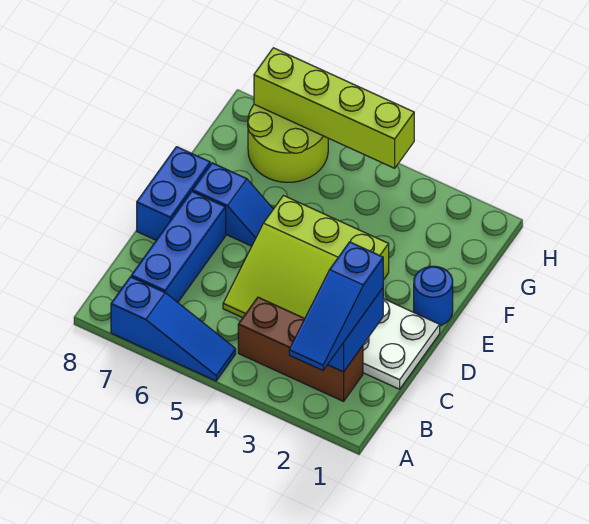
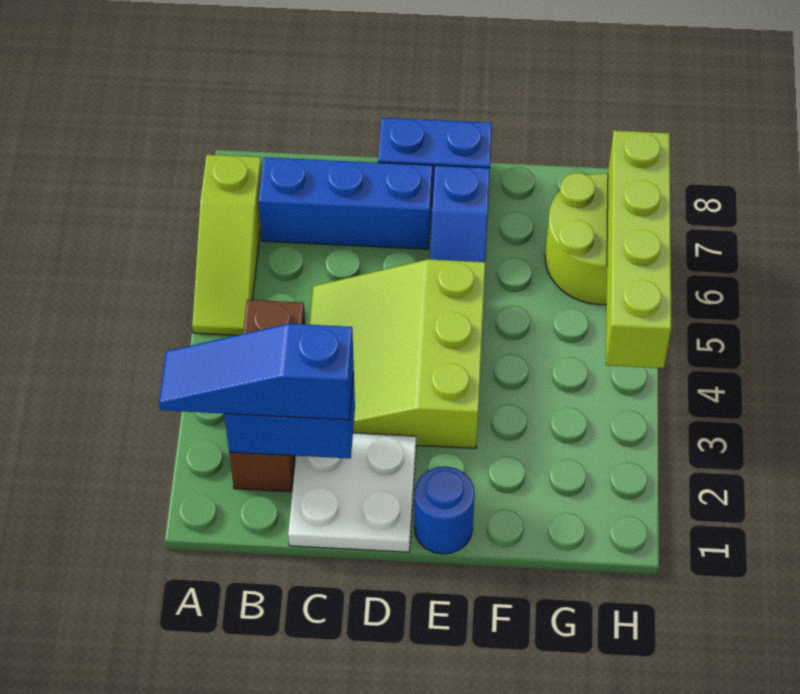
blue slope A5:A7 level 1 top 7 -> lime slope A5:A7 level 1 top 7

